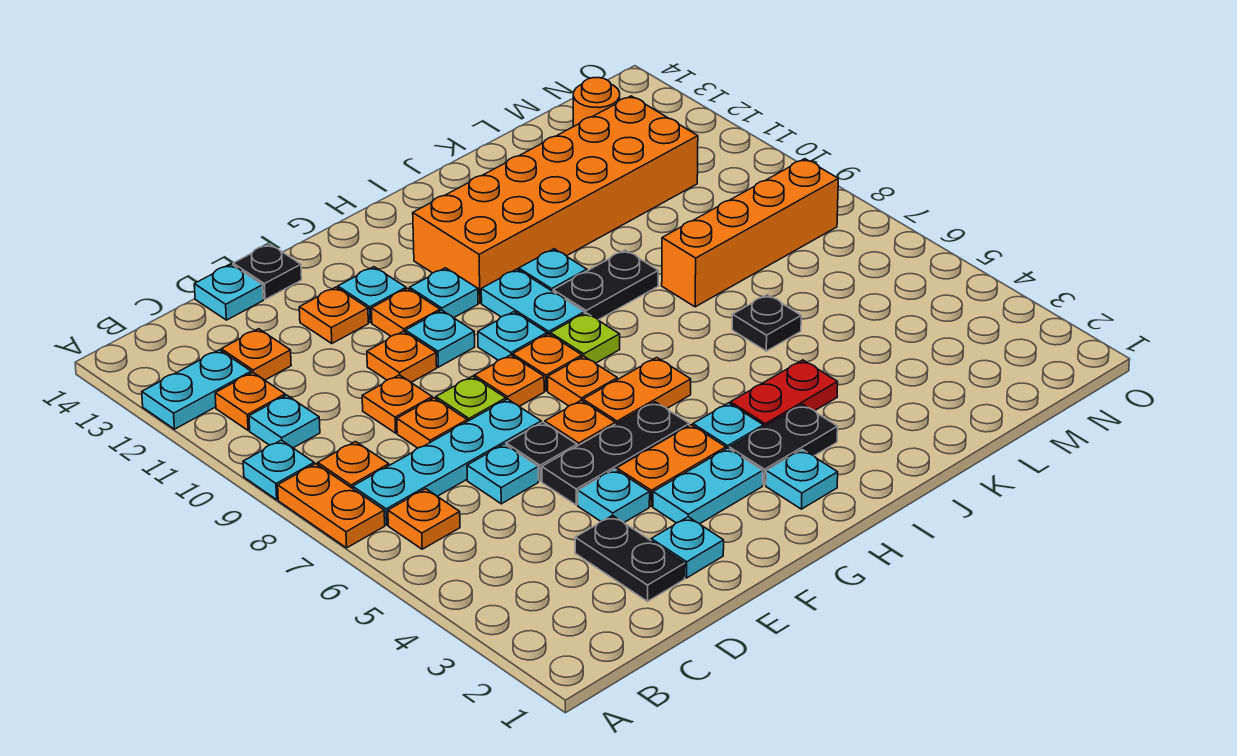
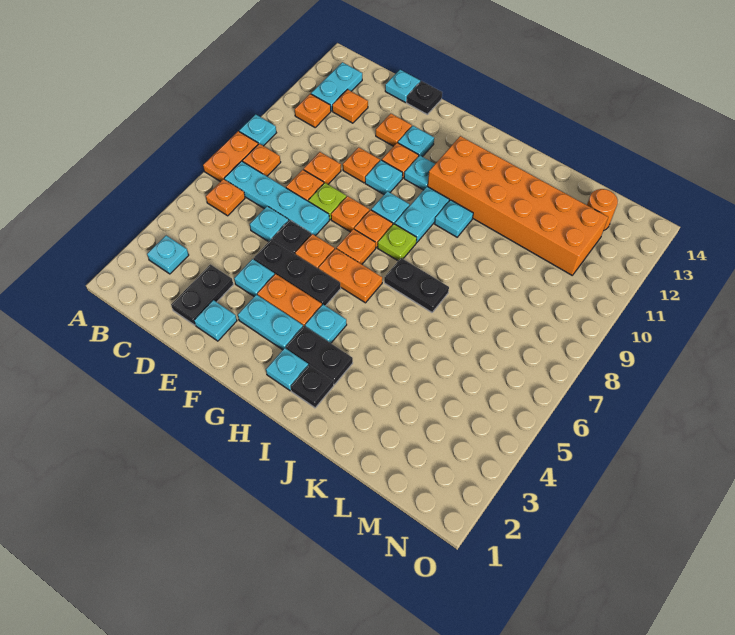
cyan plate A12:B12 level 1 -> cyan plate B12:B13 level 1
cyan plate B10 level 1 -> cyan plate B3 level 1
red plate I4:J4 level 1 -> none
black plate I9:J9 level 1 -> black plate I7:J7 level 1
black plate K6 level 1 -> black plate I2 level 1
orange brick K8:N8 level 1 -> none

